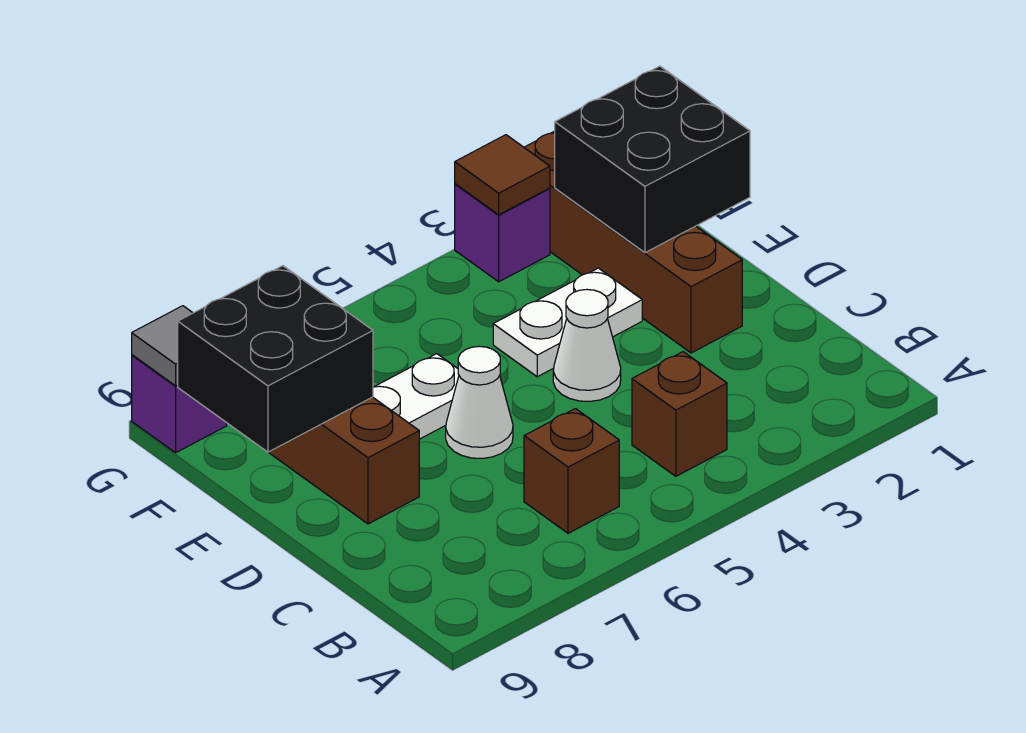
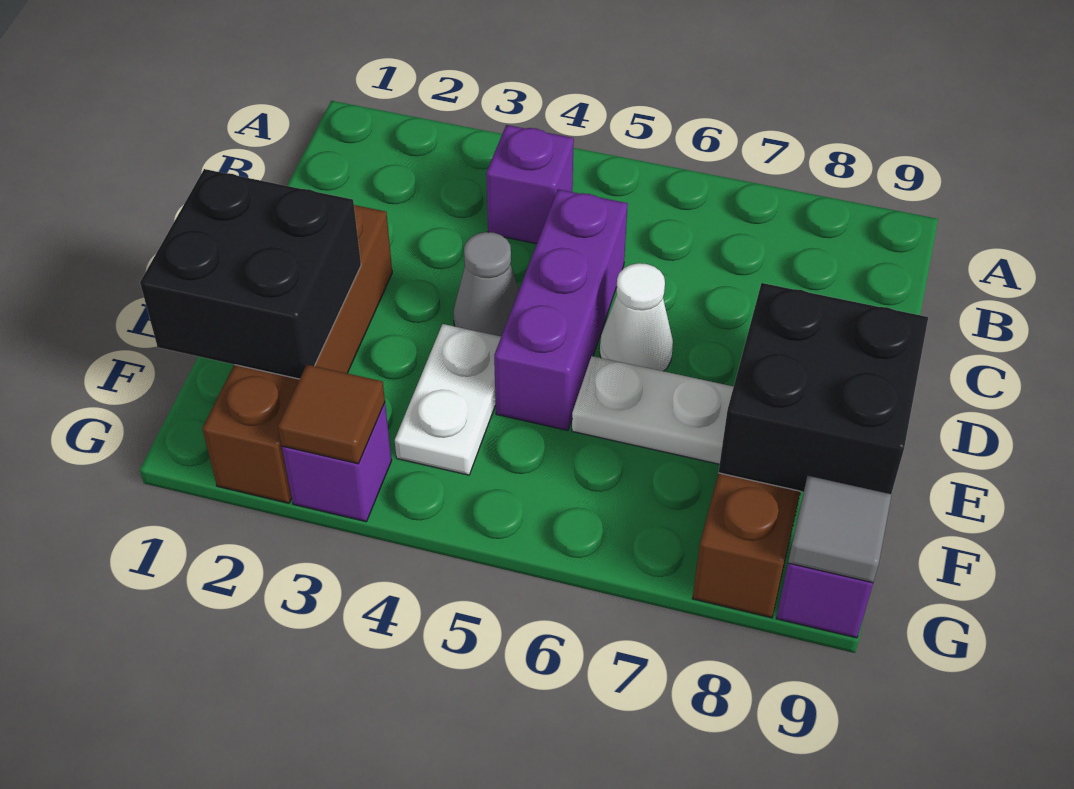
brown brick B4 level 1 -> purple brick B4 level 1
brown brick B6 level 1 -> none
none -> purple brick C5:E5 level 1
white cone D4 level 1 -> grey cone D4 level 1
white plate E3:E4 level 1 -> white plate E4:F4 level 1

